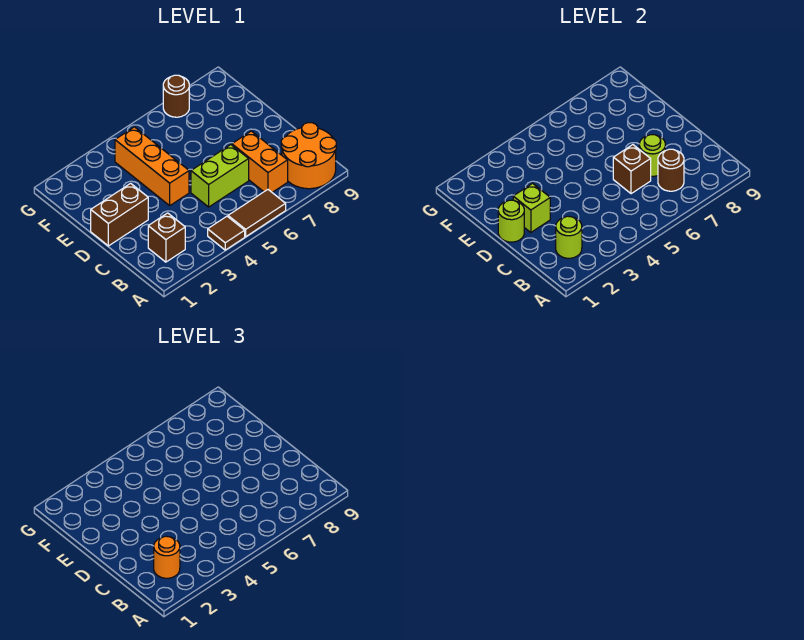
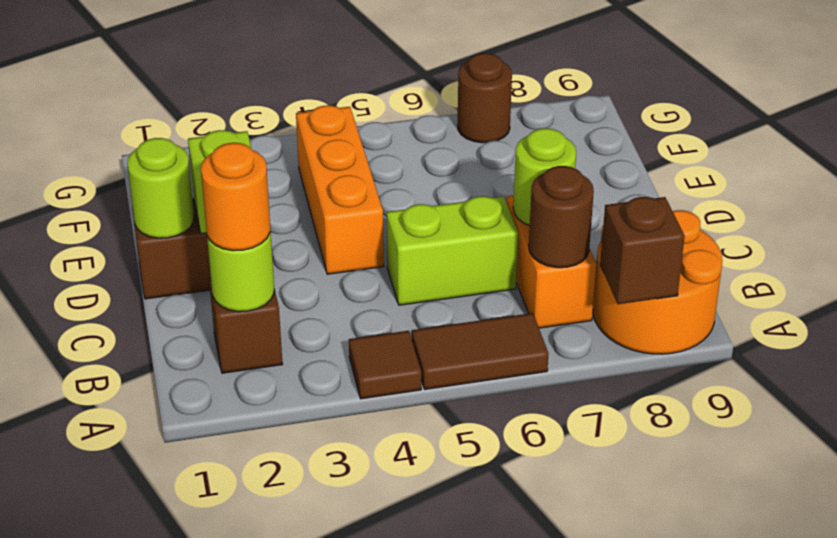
brown brick C6 level 2 -> brown brick A8 level 2

